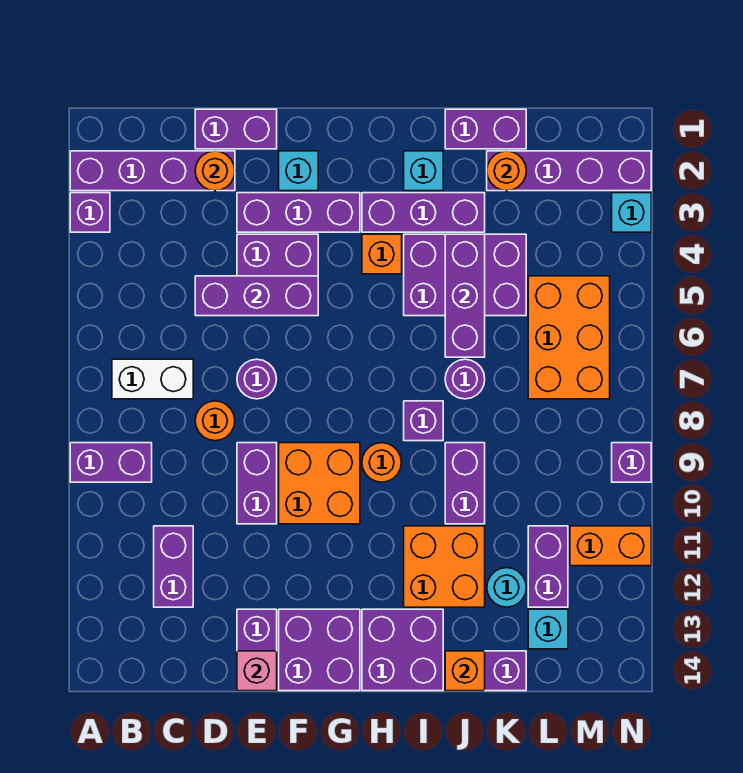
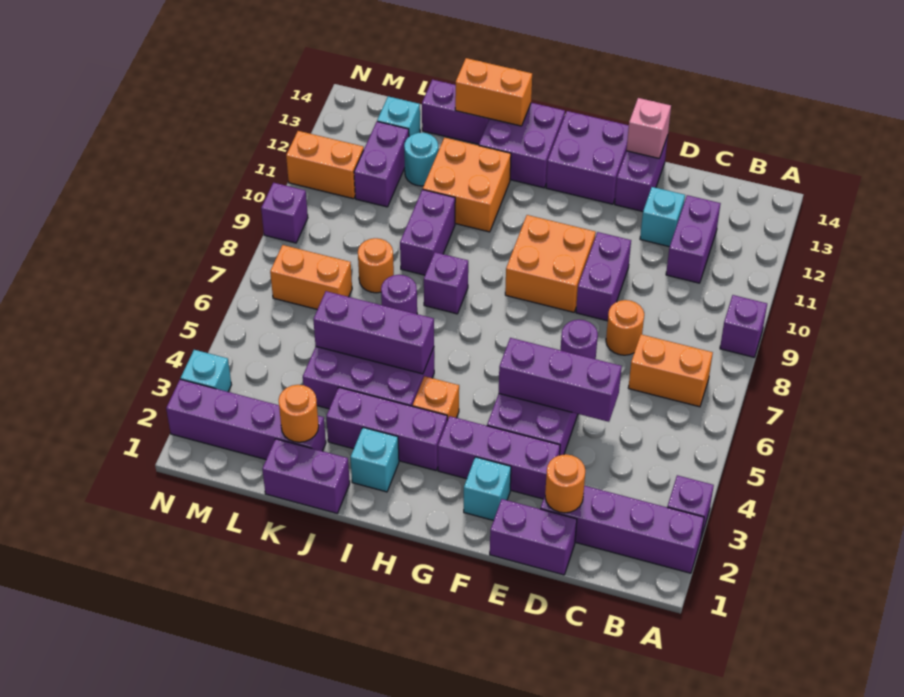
purple brick A9:B9 level 1 -> purple brick A9 level 1
white brick B7:C7 level 1 -> orange brick B7:C7 level 1
none -> cyan brick D12 level 1
orange round brick H9 level 1 -> orange round brick K8 level 1
purple brick J4:J6 level 2 -> purple brick I5:K5 level 2
orange brick J14 level 2 -> orange brick I14:J14 level 2
orange brick L5:M7 level 1 -> orange brick L7:M7 level 1

